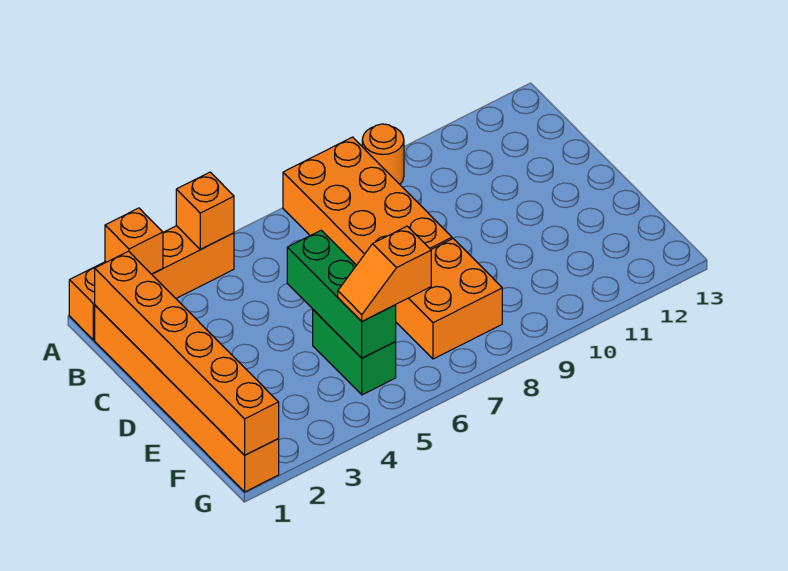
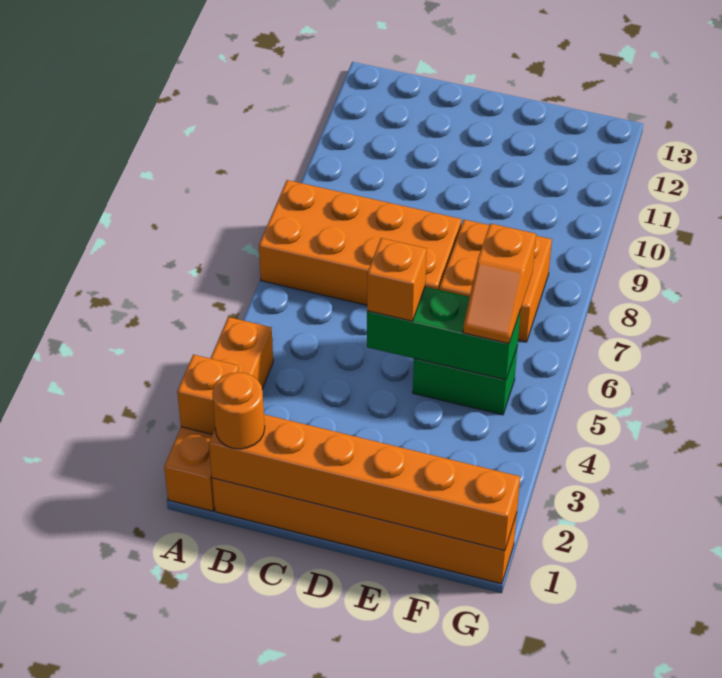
orange brick A4 level 2 -> orange brick D5 level 3
orange round brick A9 level 1 -> orange round brick B1 level 3

